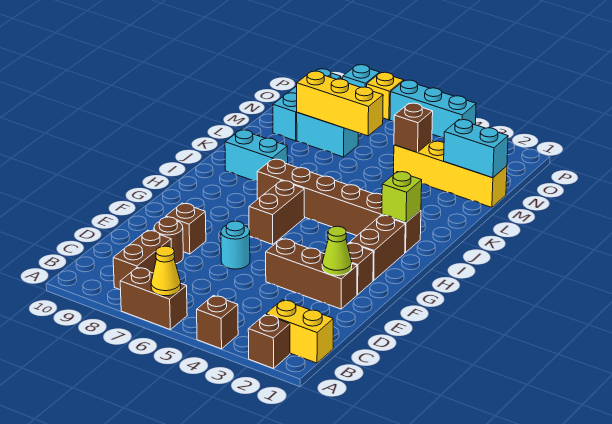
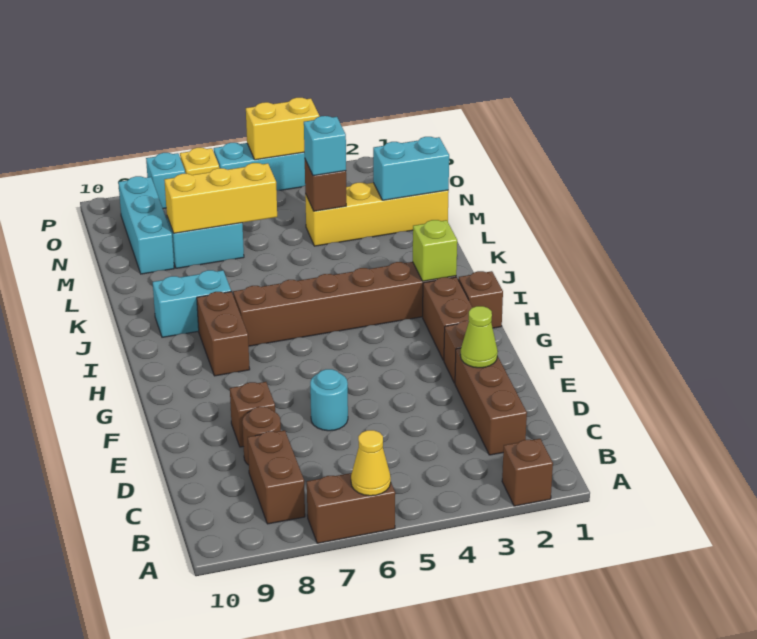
brown brick A4 level 1 -> brown brick H1 level 1
yellow brick B1:B2 level 1 -> yellow brick P4:P5 level 2
brown brick E2:E4 level 1 -> brown brick C2:E2 level 1
brown brick G6:H6 level 1 -> brown brick H8:I8 level 1
none -> cyan brick M4 level 3

